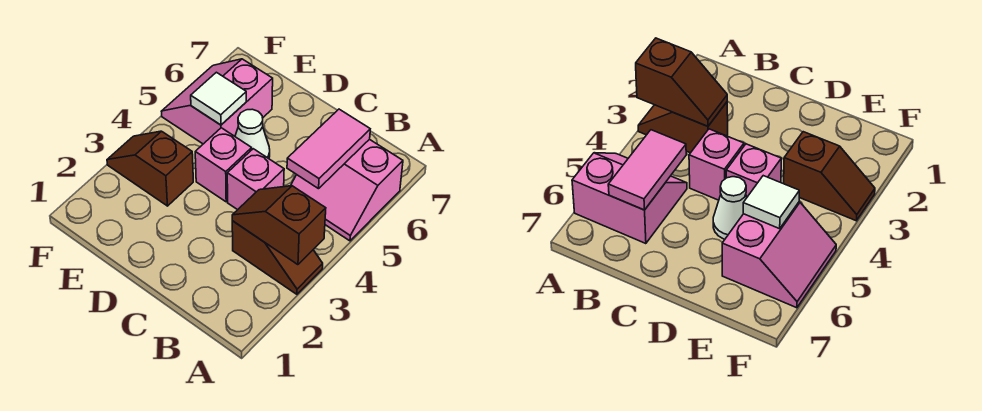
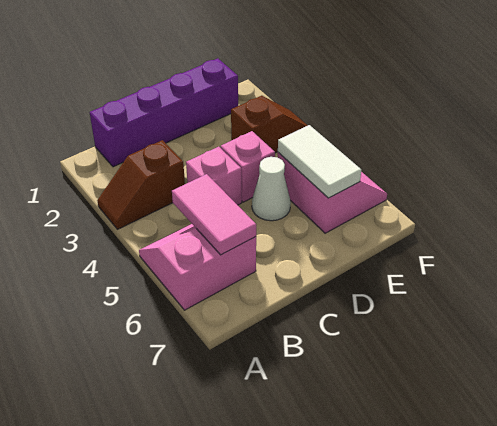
brown slope A3:B3 level 2 top A -> none
none -> purple brick B1:E1 level 1
white tile E5 level 2 -> white tile E5:E6 level 2

